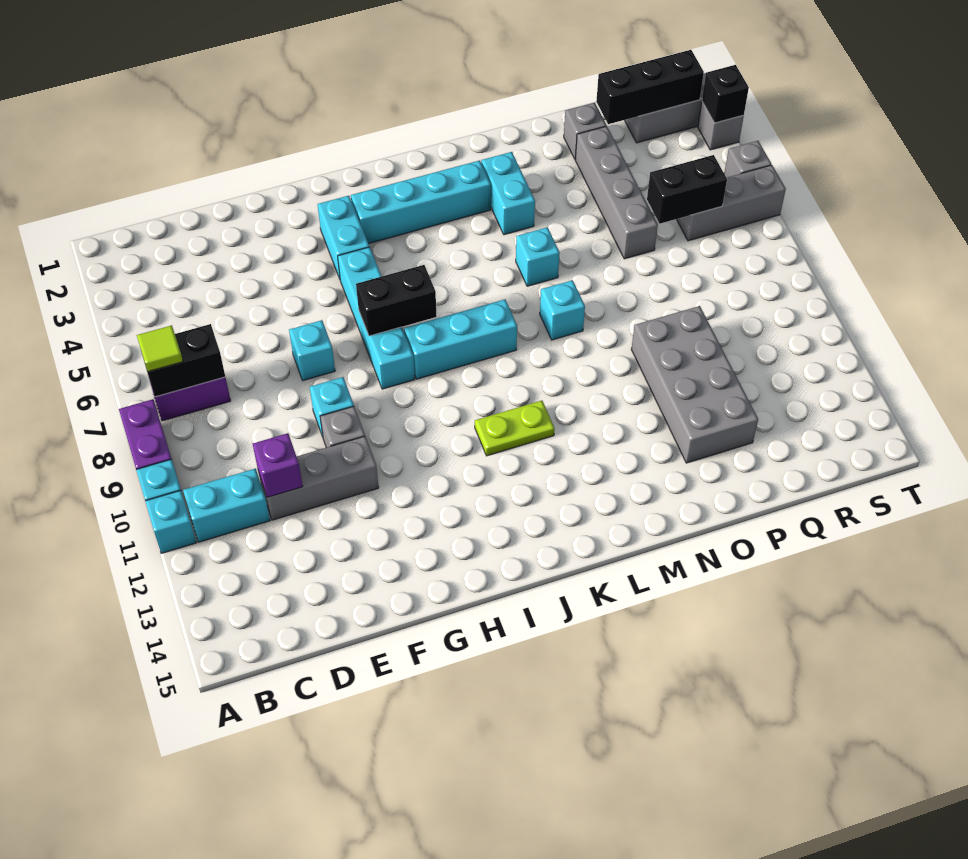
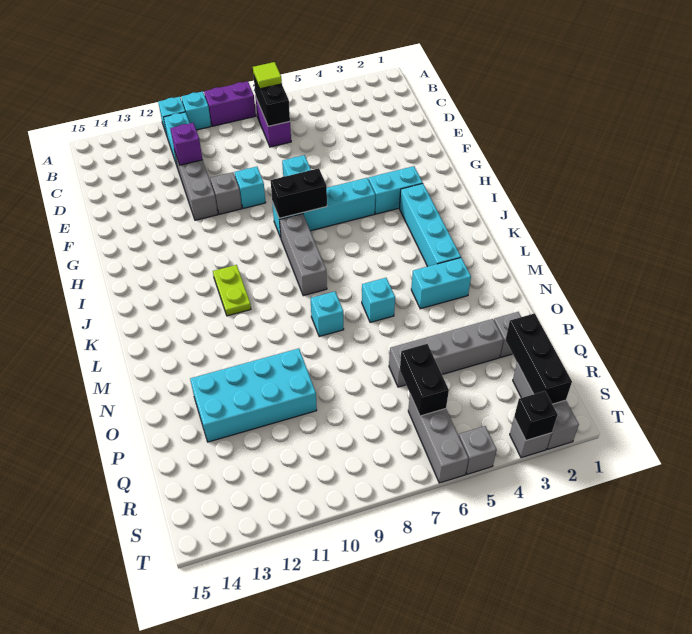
black brick H7:I7 level 2 -> black brick H7:H8 level 2
cyan brick I8:K8 level 1 -> grey brick I8:K8 level 1
grey brick O10:P13 level 1 -> cyan brick O10:P13 level 1

